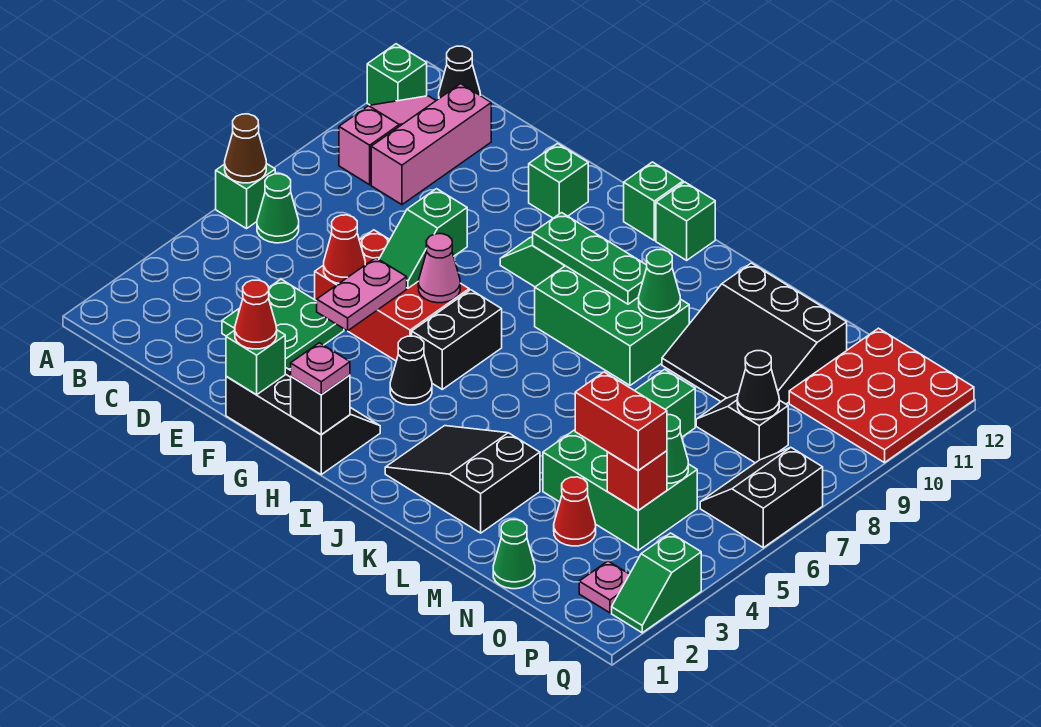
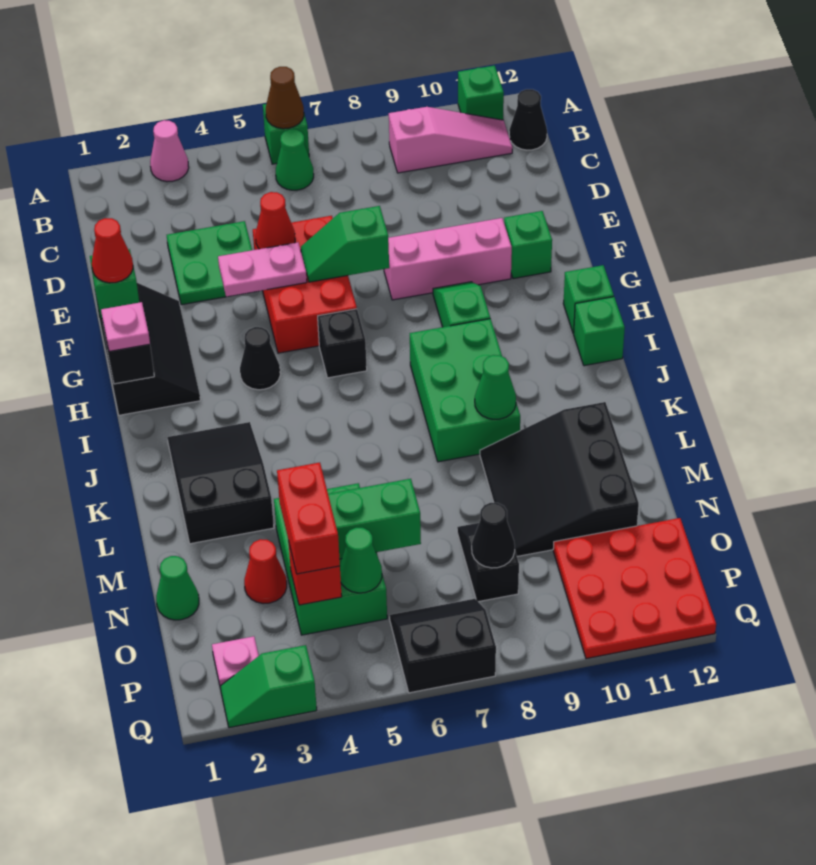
pink brick C9:C11 level 1 -> pink brick F8:F10 level 1
pink cone G6 level 2 -> pink cone A3 level 1
black brick H5:H6 level 1 -> black brick H6 level 1
green plate H9:J9 level 2 -> none

